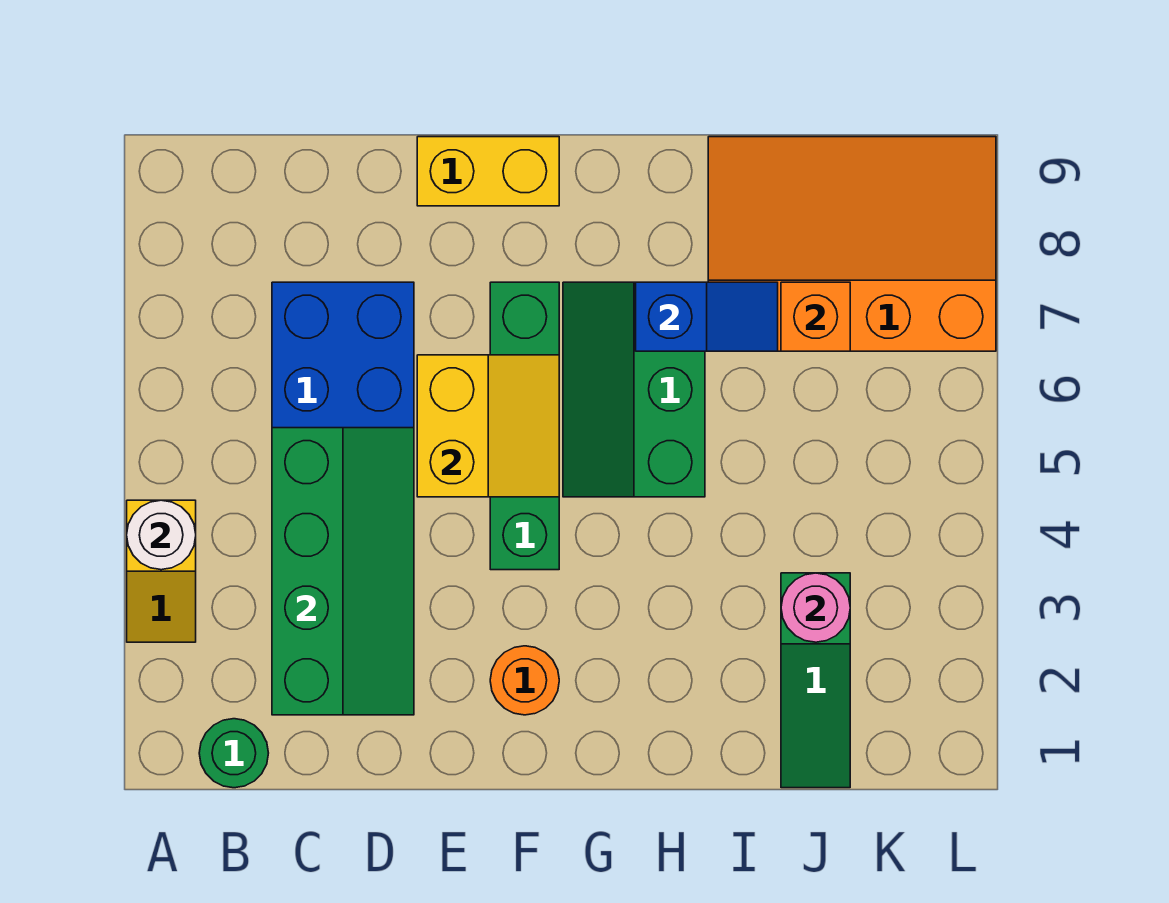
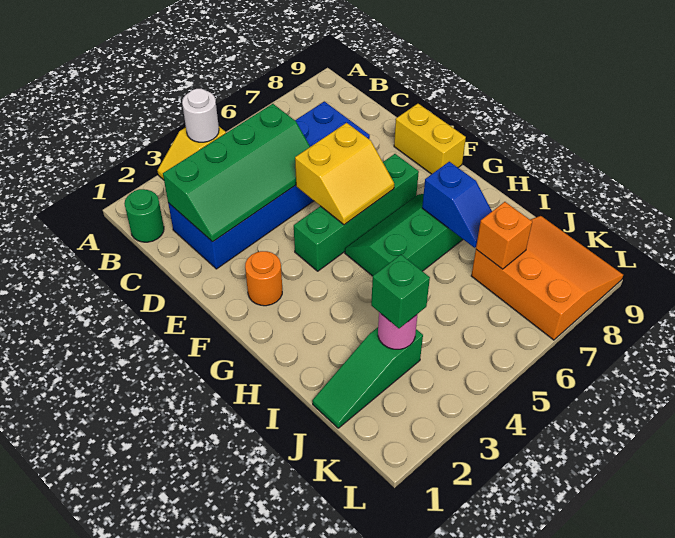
orange slope I7:L9 level 1 top 7 -> orange slope J7:L9 level 1 top 7
none -> green brick J3 level 3

